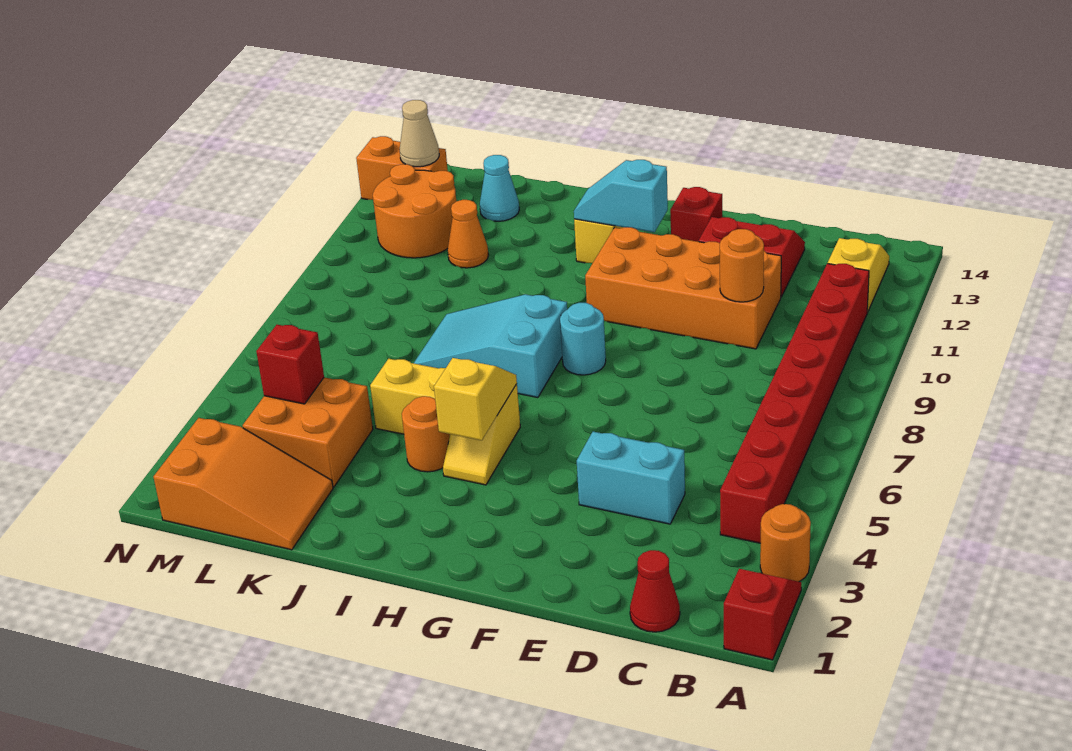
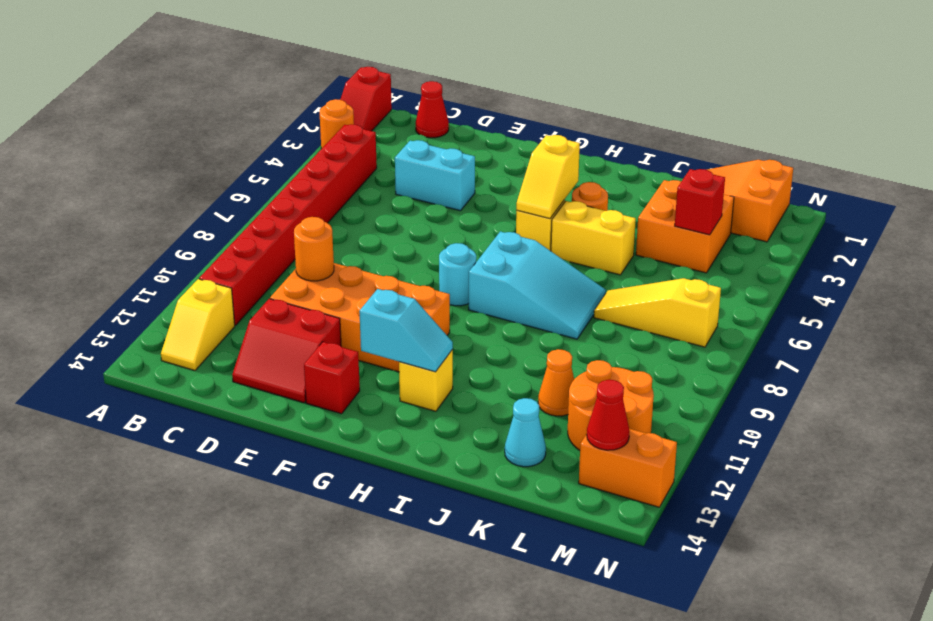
none -> yellow slope K7:M7 level 1 top M
tan cone M13 level 2 -> red cone M13 level 2

